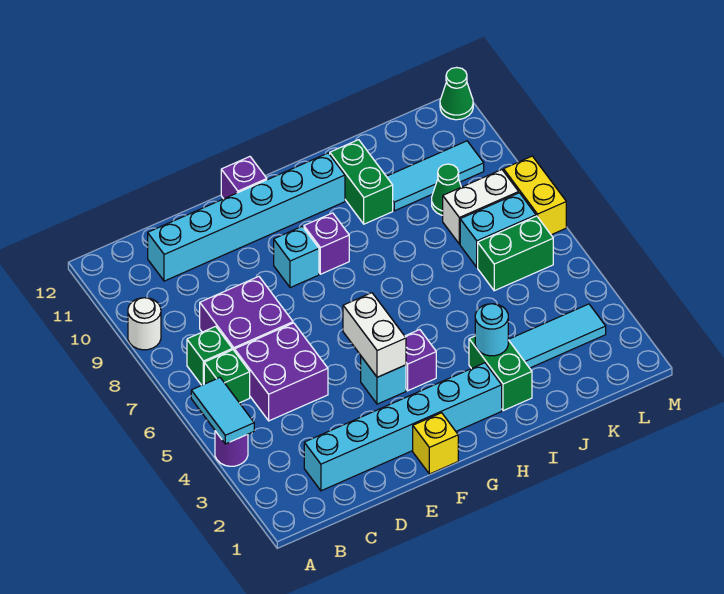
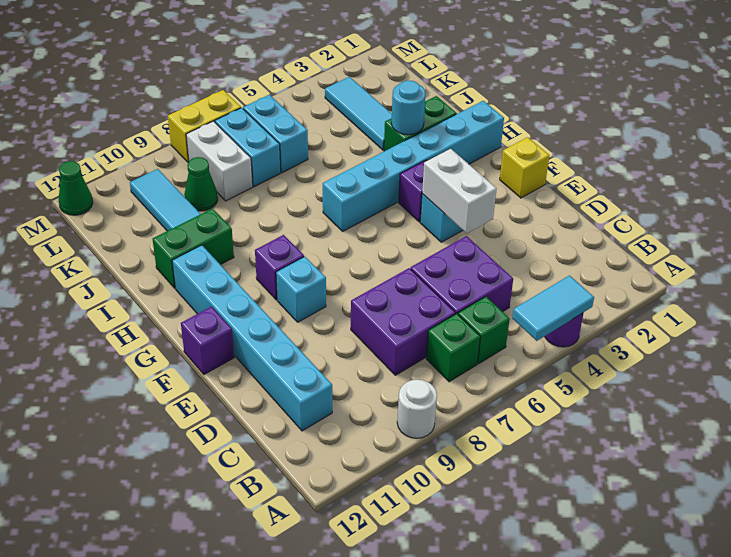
cyan brick C2:H2 level 1 -> cyan brick H1:H6 level 1
white brick F4:F5 level 2 -> white brick E4:F4 level 2
green brick K6:L6 level 1 -> cyan brick K6:L6 level 1

